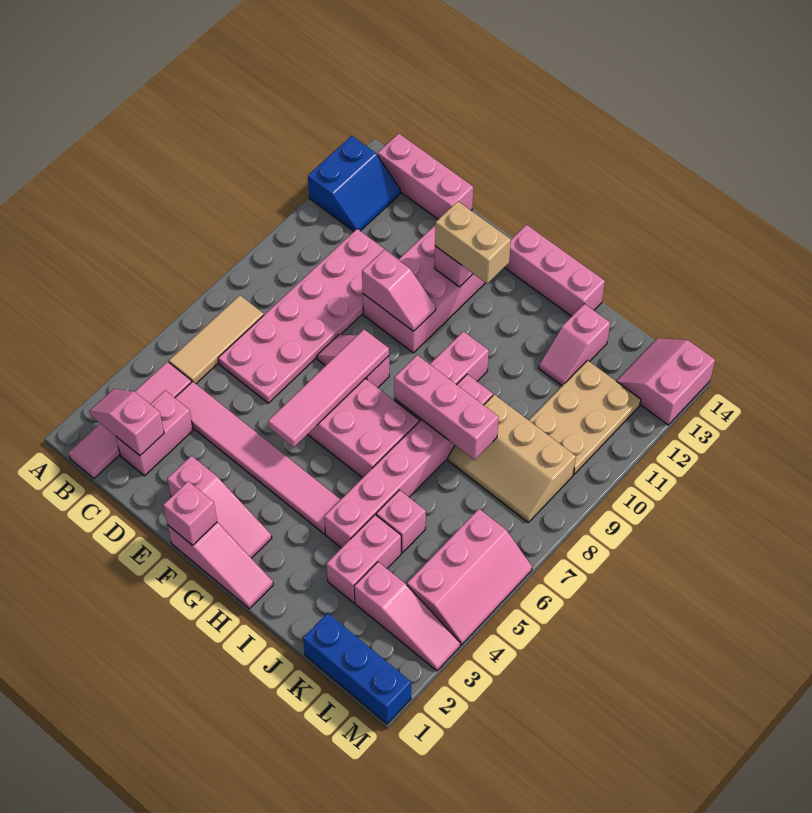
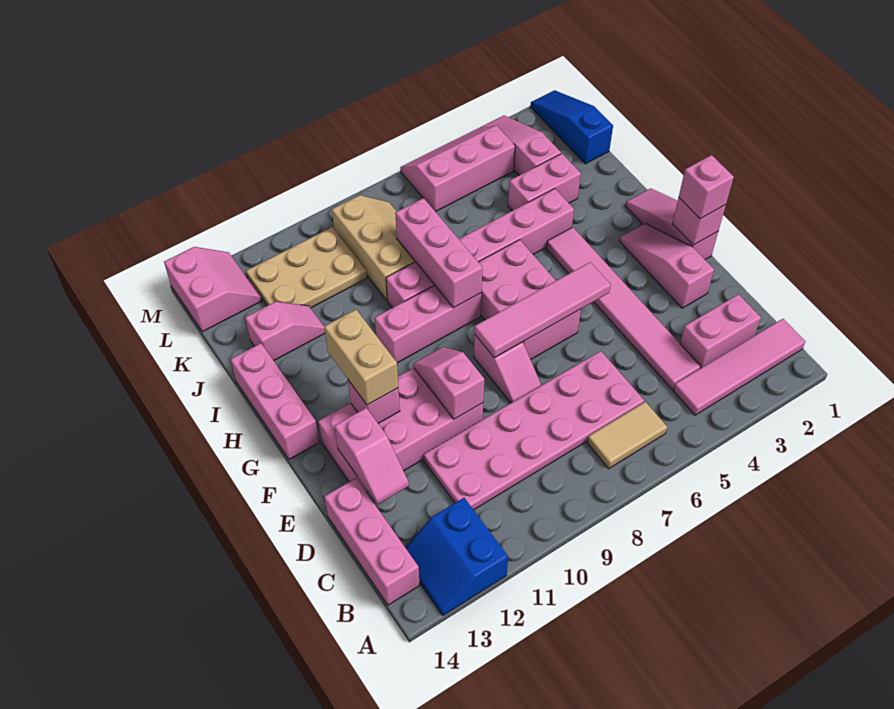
blue slope A12:B13 level 1 top A -> blue slope A12:B13 level 1 top 12
pink slope B2:C2 level 2 top C -> pink slope D13:E13 level 2 top E
tan tile B5:B7 level 1 -> tan tile B6:B7 level 1
pink brick J5 level 1 -> pink brick F1 level 3
blue brick K1:M1 level 1 -> blue slope K1:M1 level 1 top K
pink slope L13:M14 level 1 top M -> pink slope L13:M14 level 1 top 14

